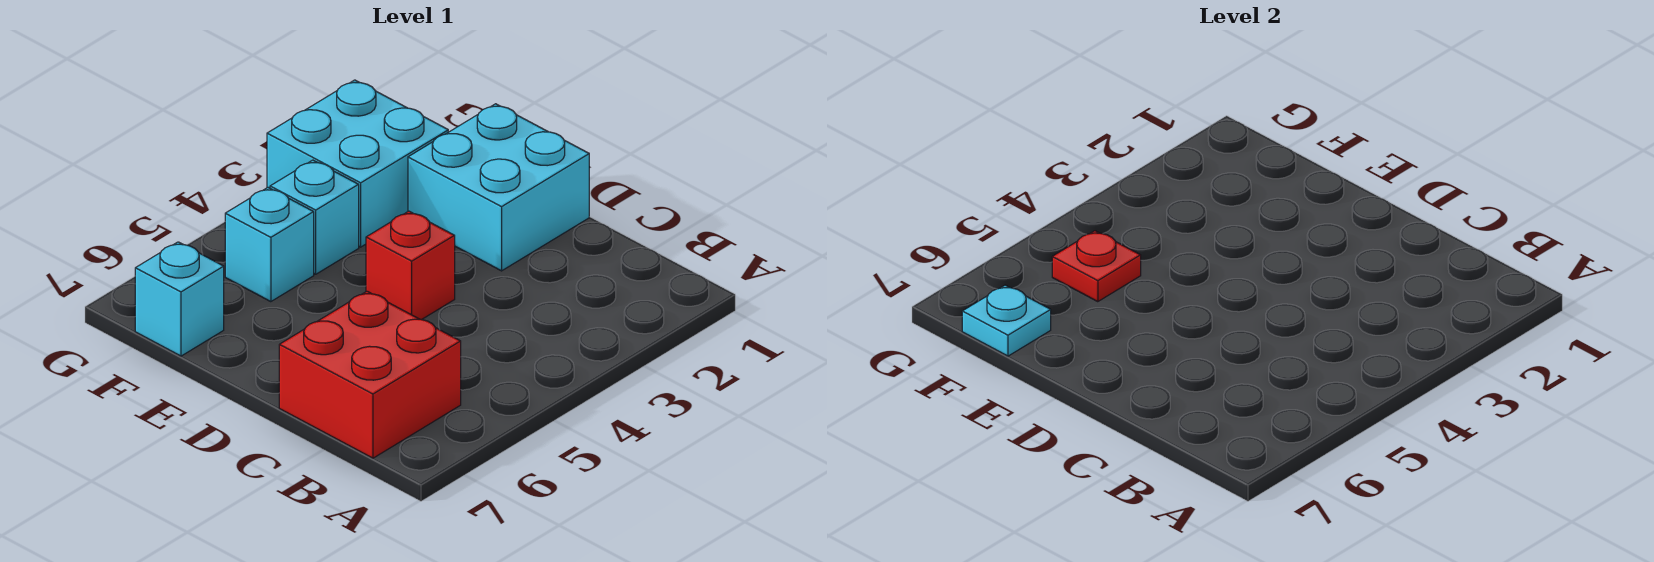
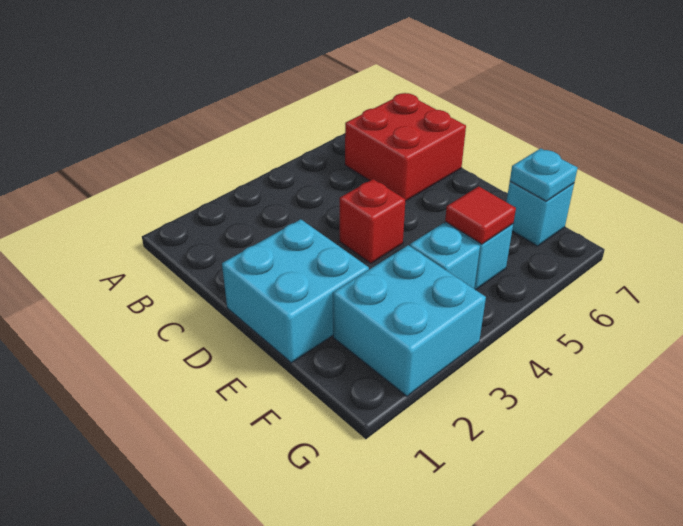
red plate F5 level 2 -> red tile F5 level 2

